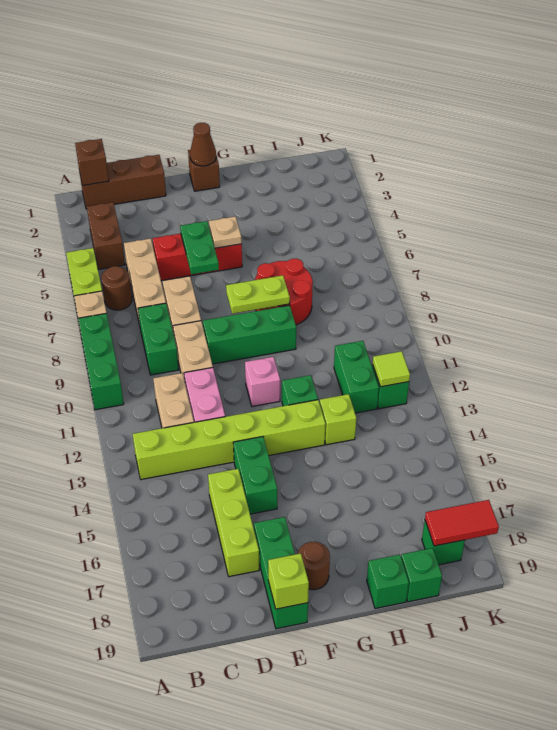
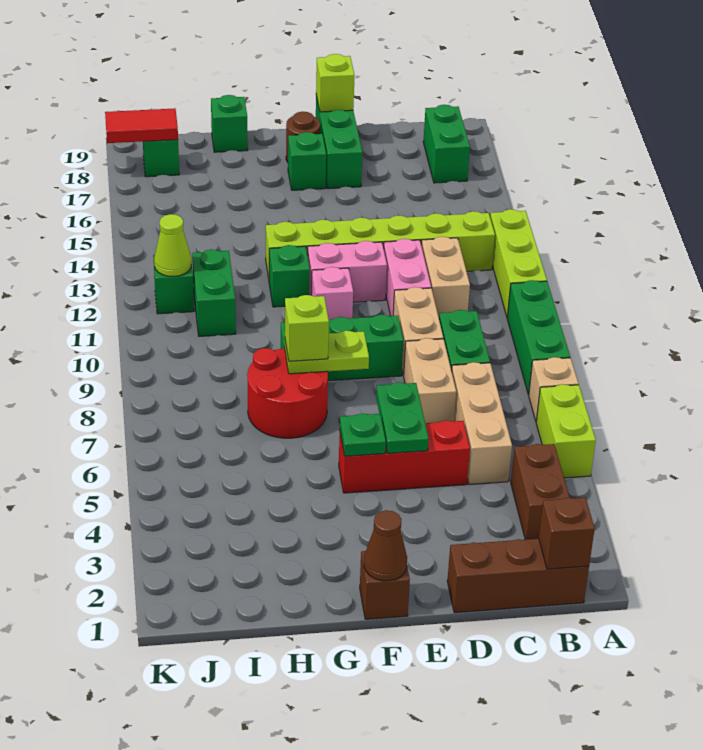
brown round brick B6 level 1 -> none
lime brick D15:D17 level 1 -> lime brick A11:A13 level 1
none -> pink brick E12:F12 level 1
green brick E14:E15 level 1 -> green brick B17:B18 level 1
tan plate F5 level 2 -> green plate F5 level 2
lime brick H13 level 1 -> lime brick G8 level 3
green brick I19 level 1 -> green brick F17 level 1
lime tile J12 level 2 -> lime cone J12 level 2

